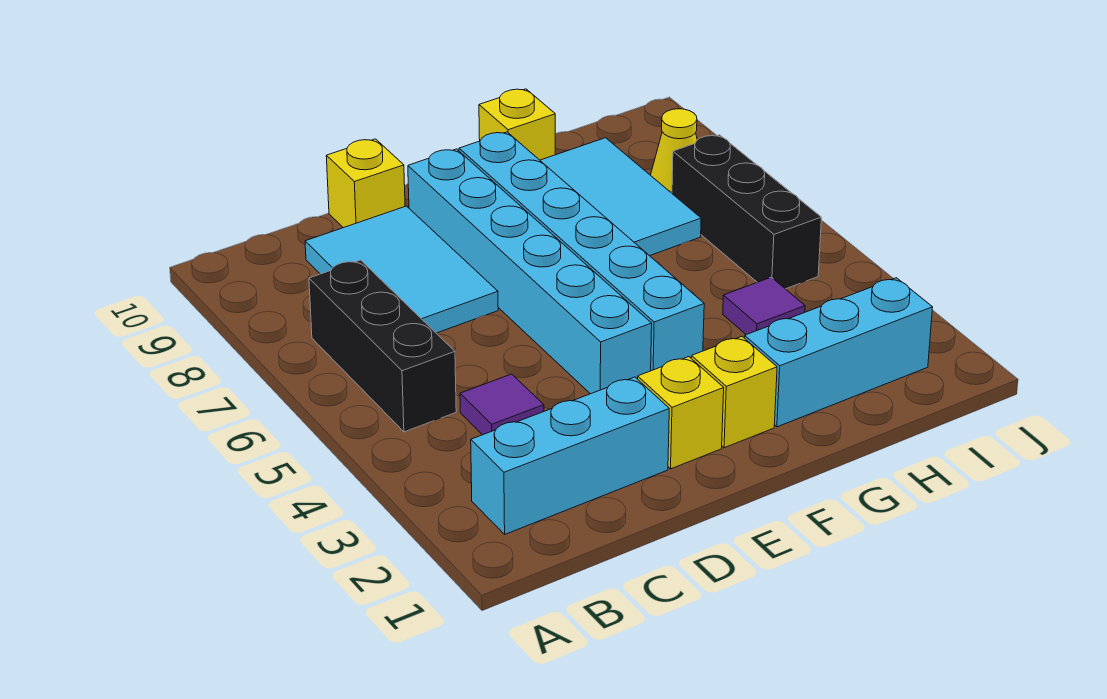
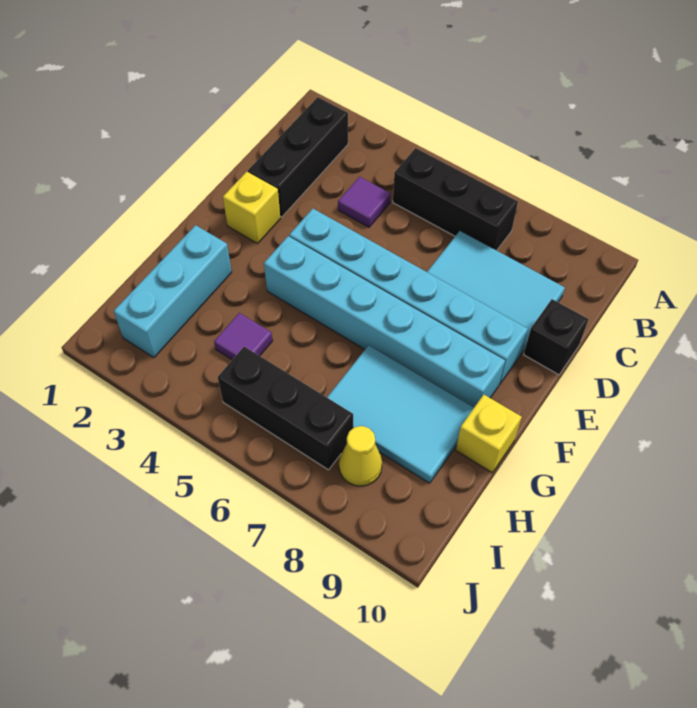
cyan brick B2:D2 level 1 -> black brick B2:D2 level 1
yellow brick D10 level 1 -> black brick D10 level 1
yellow brick F2 level 1 -> none

